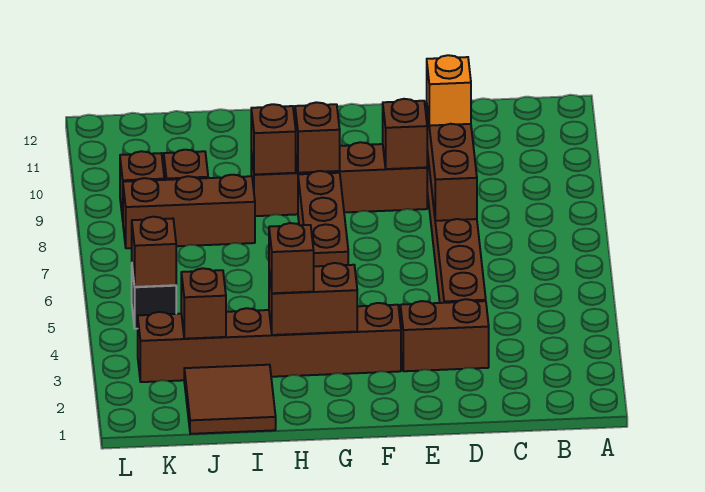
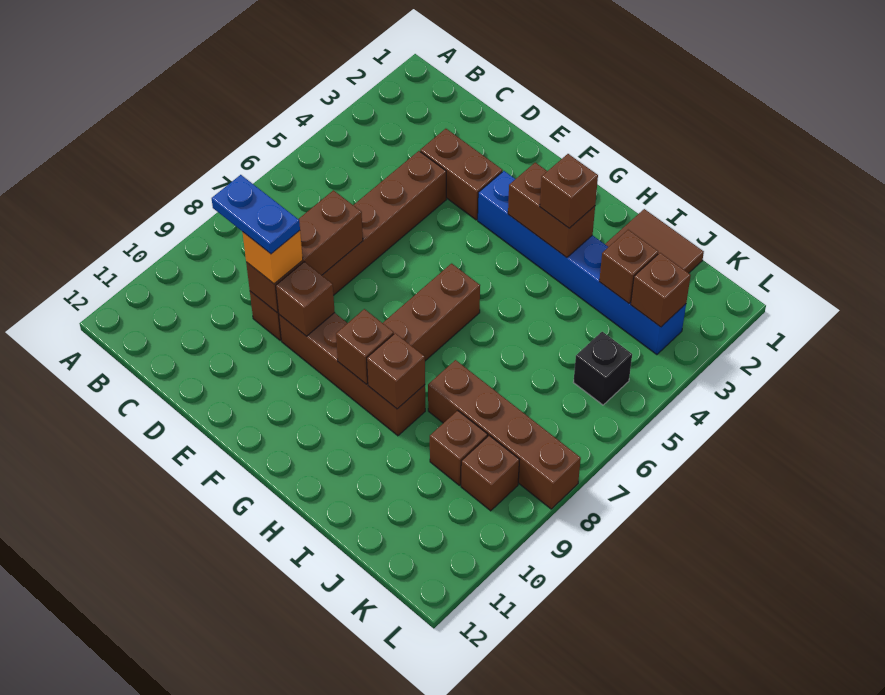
none -> blue plate C9:D9 level 4
brown brick F3:K3 level 1 -> blue brick F3:K3 level 1
brown brick I8:K8 level 1 -> brown brick I8:L8 level 1
brown brick K5 level 2 -> brown brick K3 level 2

